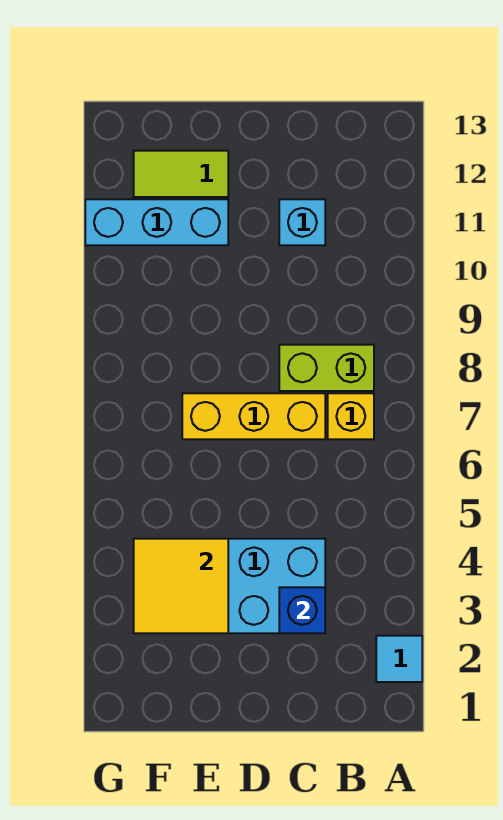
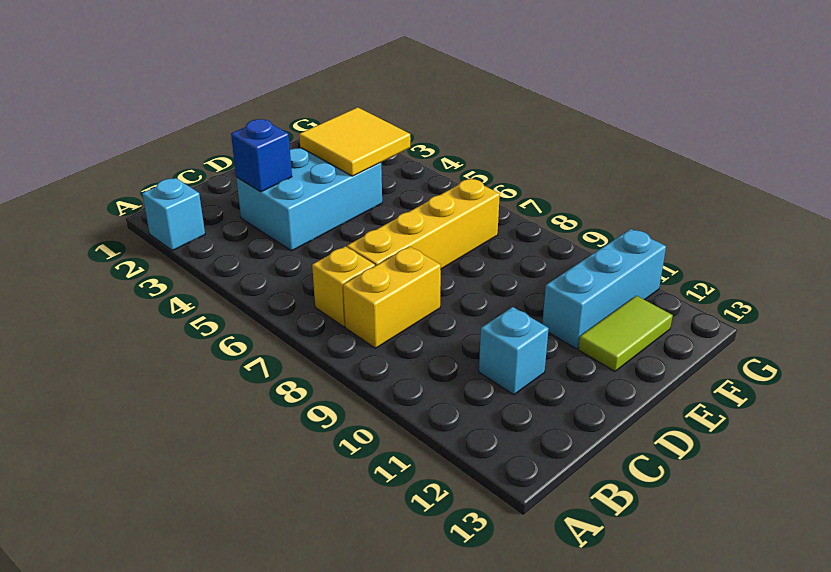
cyan tile A2 level 1 -> cyan brick A2 level 1
lime brick B8:C8 level 1 -> yellow brick B8:C8 level 1
yellow brick C7:E7 level 1 -> yellow brick C7:F7 level 1

